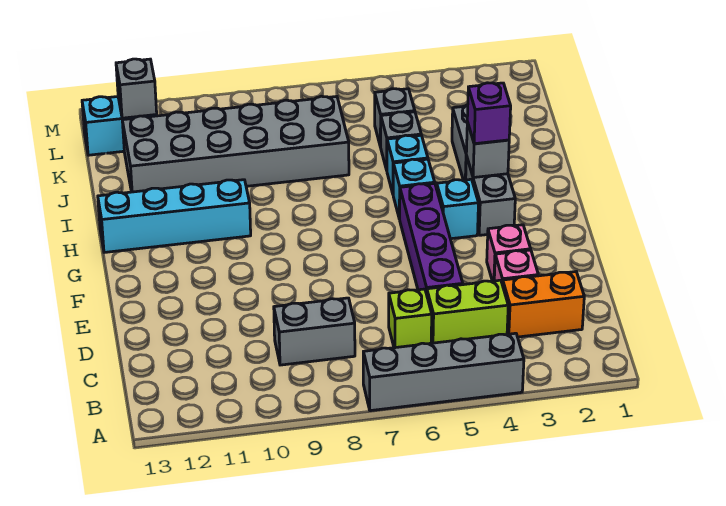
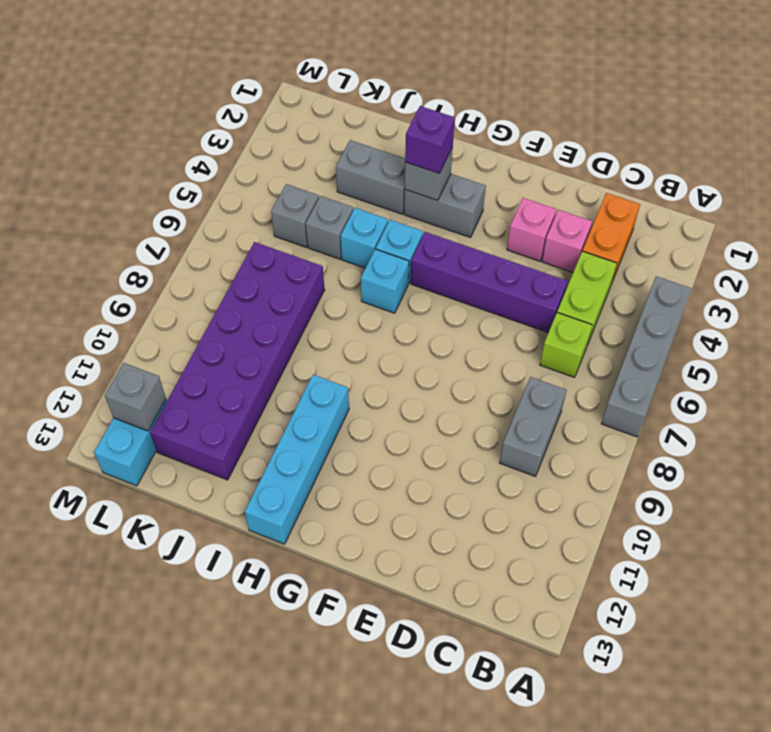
cyan brick G4 level 1 -> cyan brick H6 level 1
grey brick J7:K12 level 1 -> purple brick J7:K12 level 1

